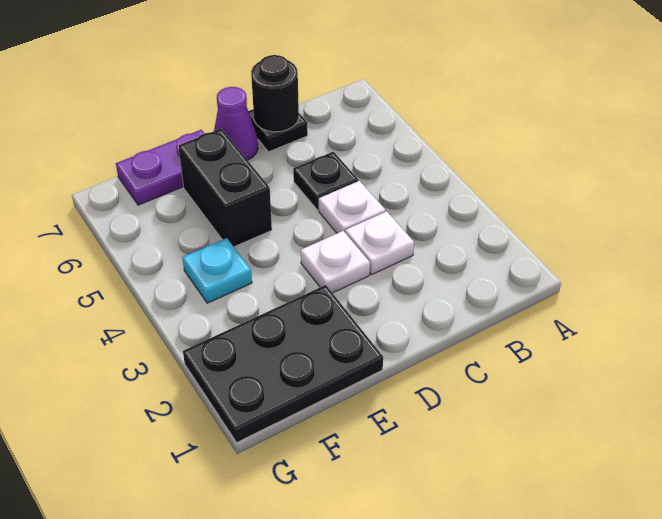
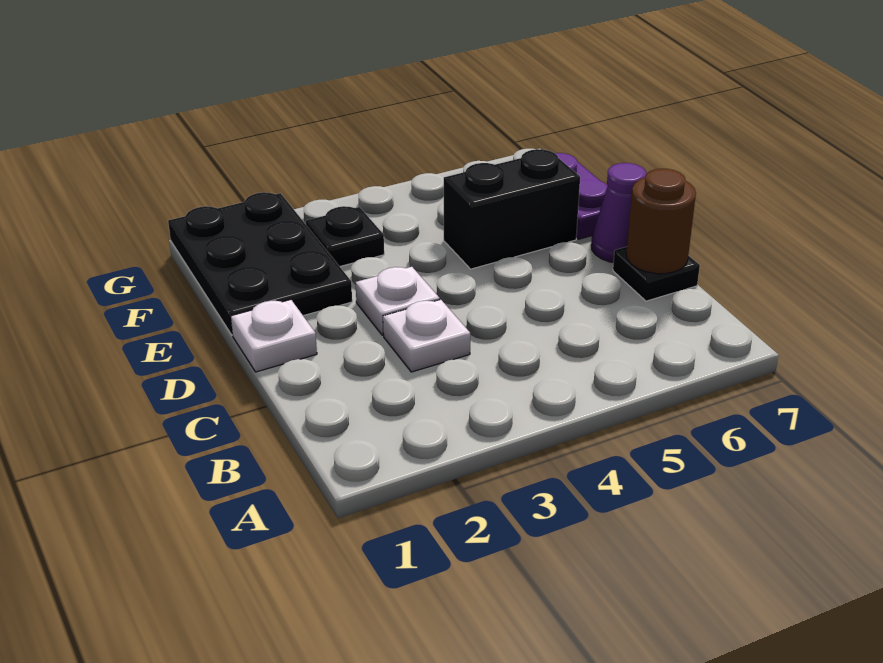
white plate C4 level 1 -> white plate D1 level 1
black plate C5 level 1 -> black plate F3 level 1
black round brick C7 level 2 -> brown round brick C7 level 2
cyan plate F4 level 1 -> none

